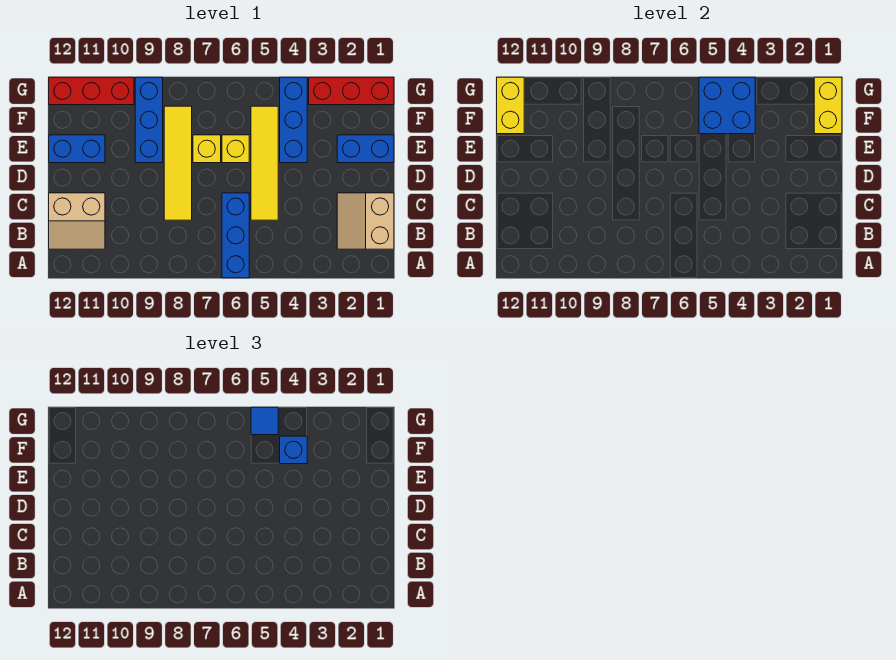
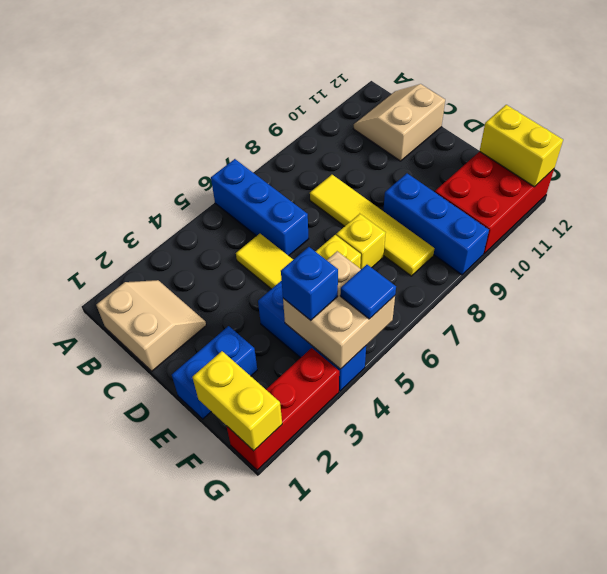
blue brick E11:E12 level 1 -> none
blue brick F4:G5 level 2 -> tan brick F4:G5 level 2
red brick G10:G12 level 1 -> red brick F10:G12 level 1

